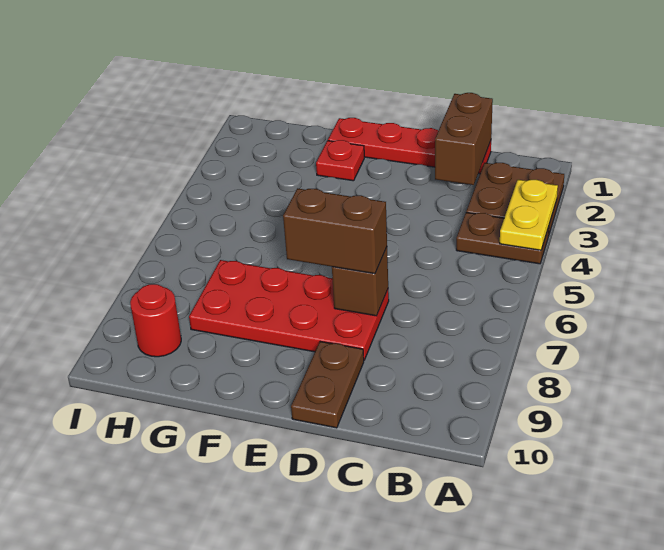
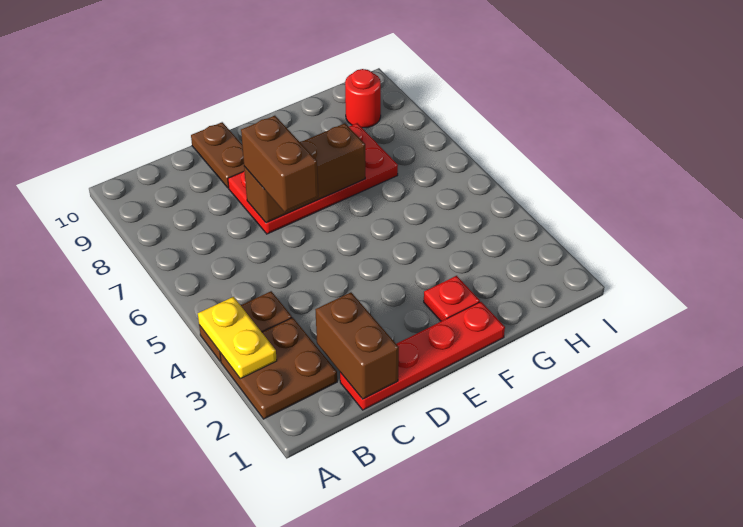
brown brick D7 level 2 -> brown brick D7:F7 level 2
brown brick D7:E7 level 3 -> brown brick D6:D7 level 3

